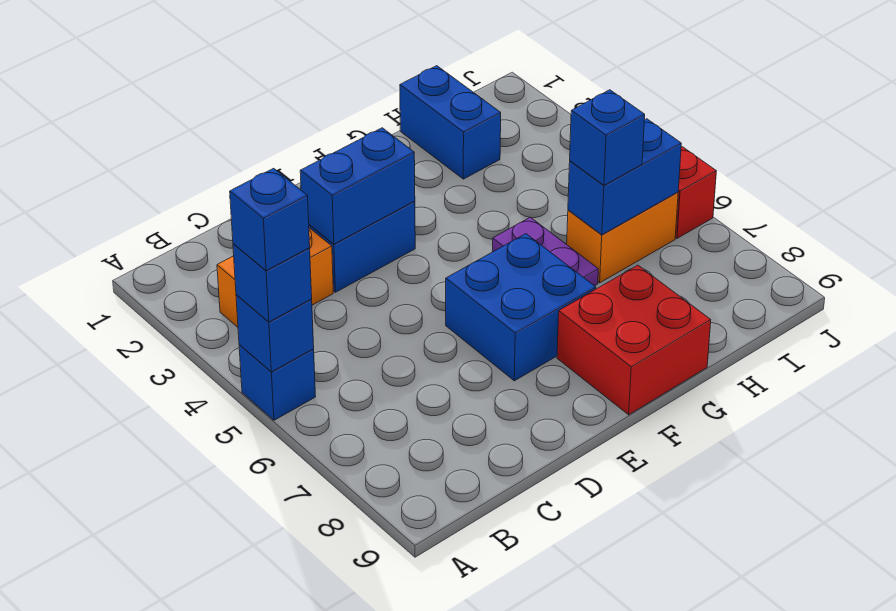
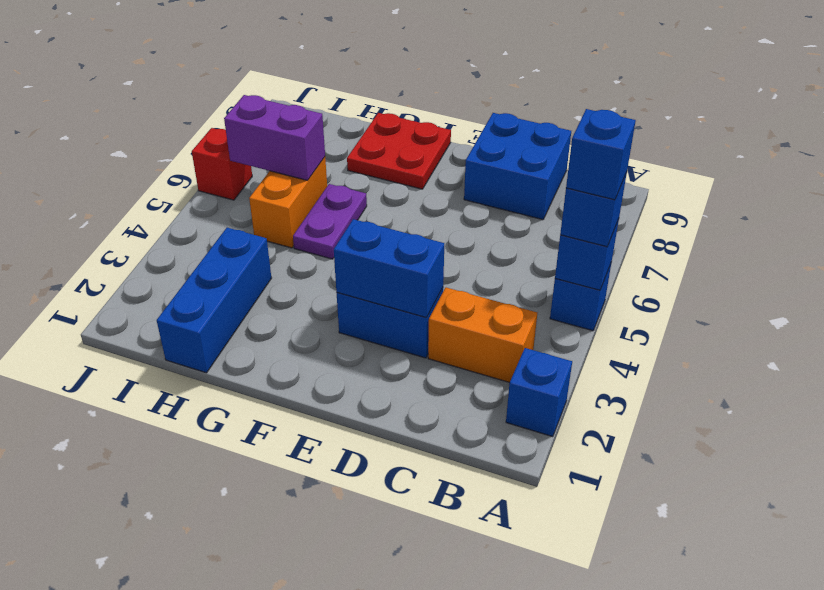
blue brick E6:F7 level 1 -> blue brick C8:D9 level 1
red brick F8:G9 level 1 -> red plate F8:G9 level 1
blue brick H1:H2 level 1 -> blue brick H1:H3 level 1
orange brick H6:I6 level 1 -> orange brick H5:H6 level 1
blue brick H6:I6 level 2 -> purple brick H6:I6 level 2
blue brick H6 level 3 -> blue brick A2 level 1

